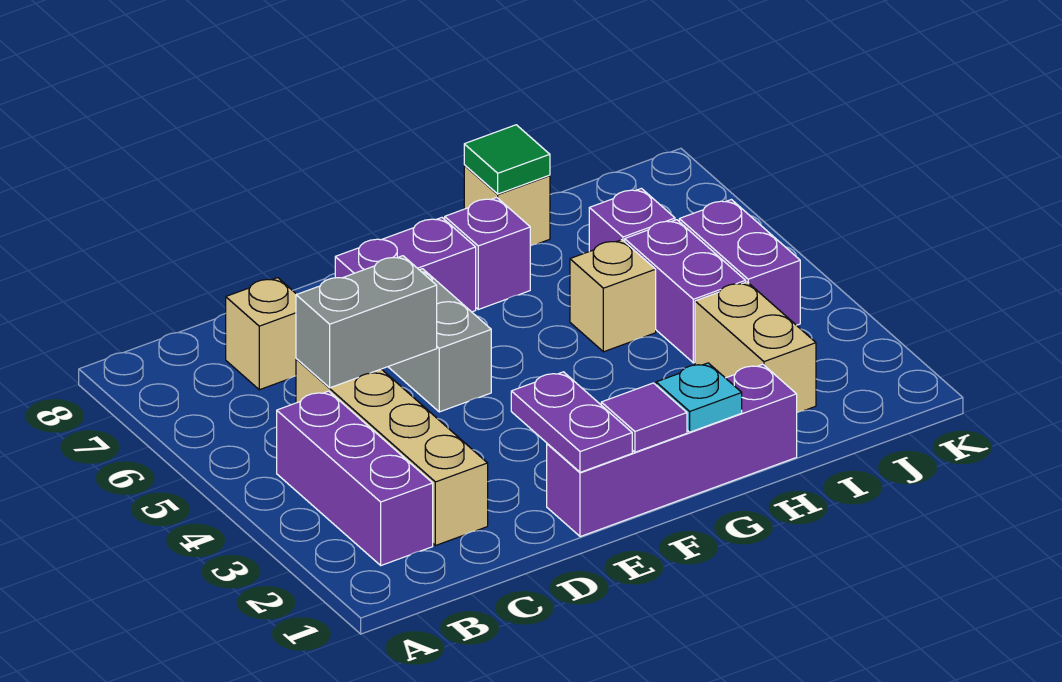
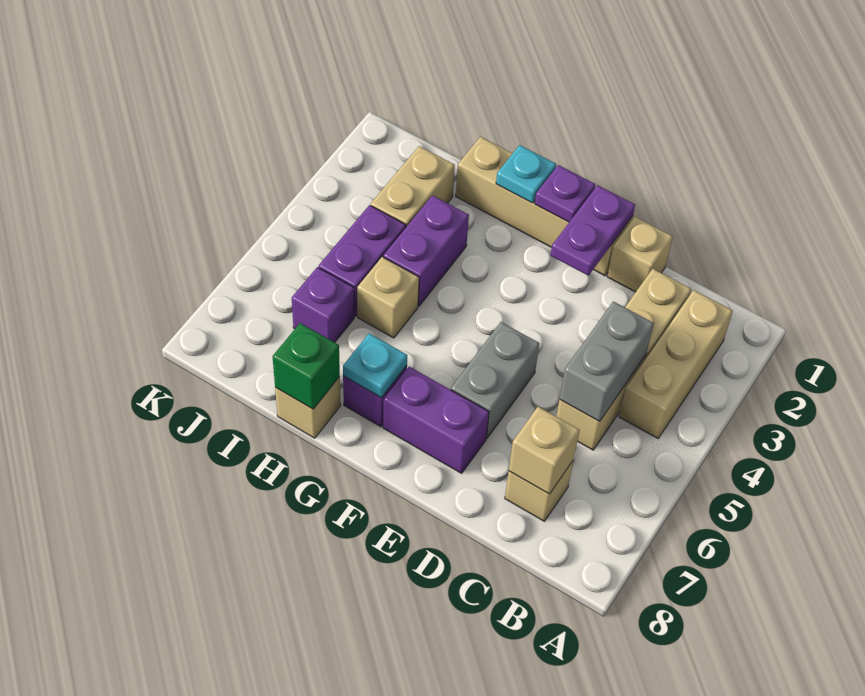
purple brick B2:B4 level 1 -> tan brick B2:B4 level 1
grey brick C5:D5 level 2 -> grey brick C4:C5 level 2
none -> tan brick C7 level 2
none -> tan brick D1 level 1
purple brick E1:H1 level 1 -> tan brick E1:H1 level 1
purple tile F1 level 2 -> purple plate F1 level 2
none -> cyan plate G7 level 2
green tile H8 level 2 -> green brick H8 level 2
purple brick J4:J5 level 1 -> purple brick H3:H4 level 1

